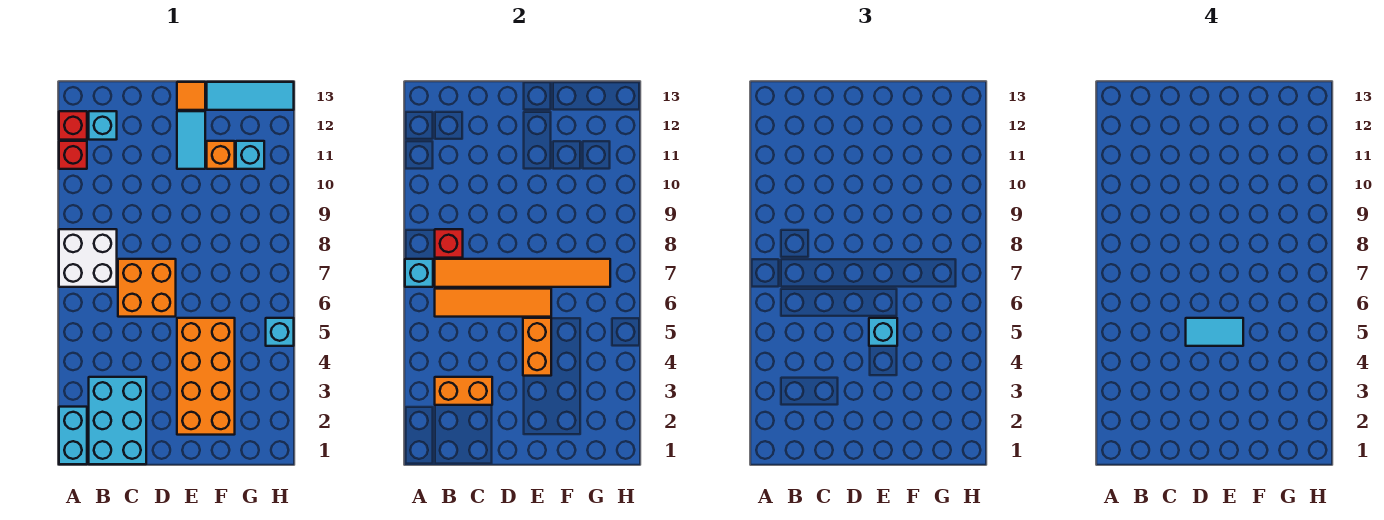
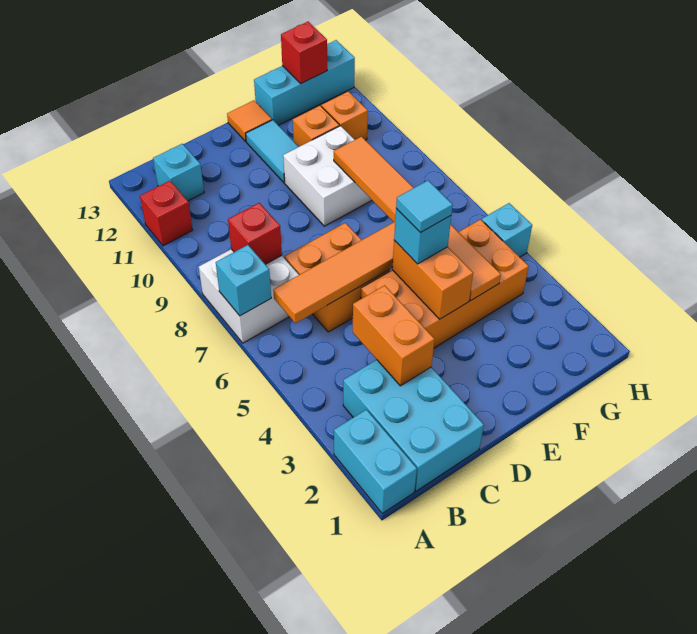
red brick A12 level 1 -> red brick G13 level 2
orange brick B3:C3 level 2 -> orange brick C3:C4 level 2
orange tile B7:G7 level 2 -> orange tile F4:F9 level 2
cyan tile D5:E5 level 4 -> cyan tile E5 level 4
orange brick E2:F5 level 1 -> orange brick D4:G5 level 1
none -> white brick E9:F10 level 1
cyan tile F13:H13 level 1 -> cyan brick F13:H13 level 1
cyan brick G11 level 1 -> orange brick G11 level 1

